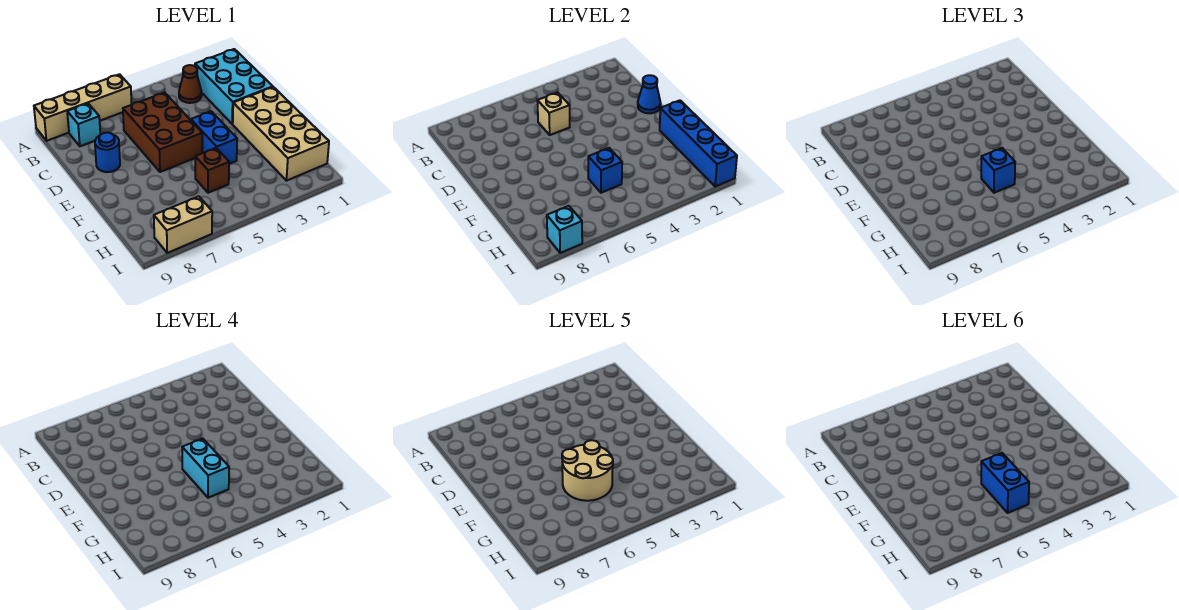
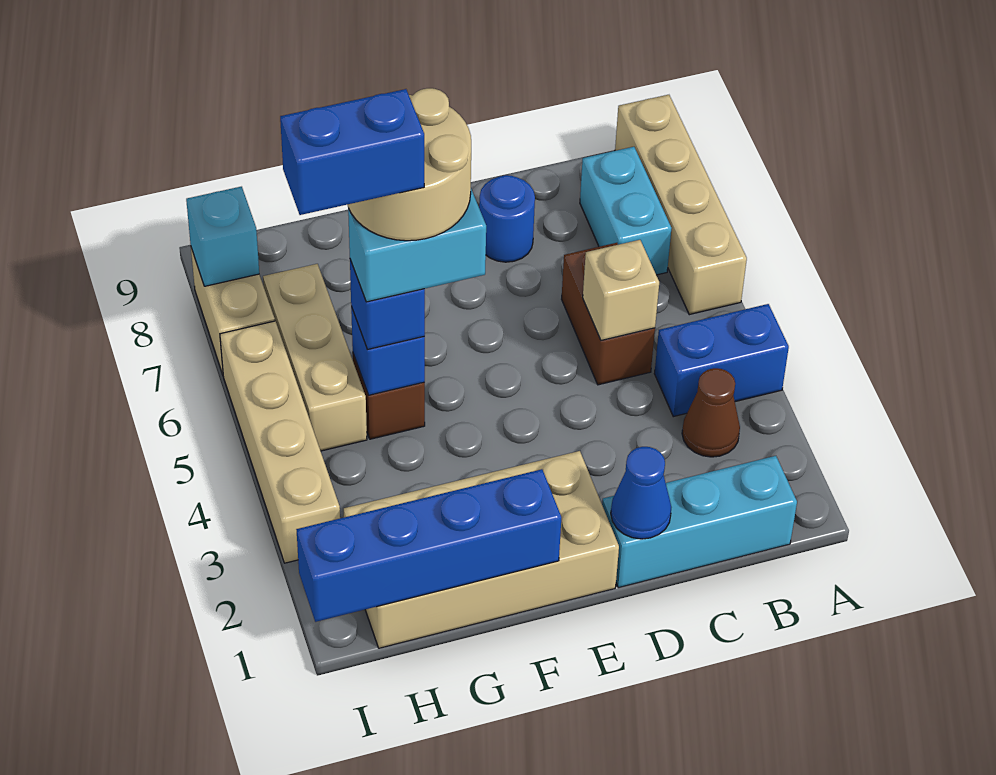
cyan brick B1:D2 level 1 -> cyan brick B1:D1 level 1
cyan brick B8 level 1 -> cyan brick B7:B8 level 1
brown brick C5:E6 level 1 -> brown brick C5:C6 level 1
blue brick E4:F4 level 1 -> blue brick A4:B4 level 1
none -> tan brick H5:H7 level 1
none -> tan brick I3:I6 level 1

